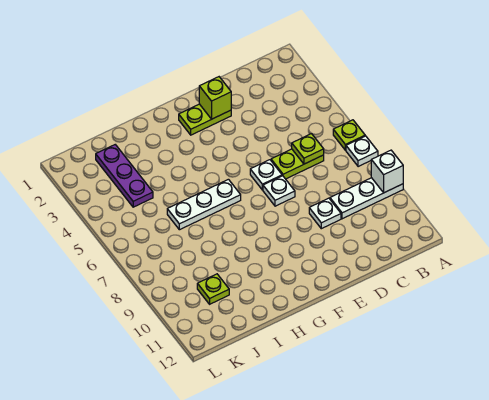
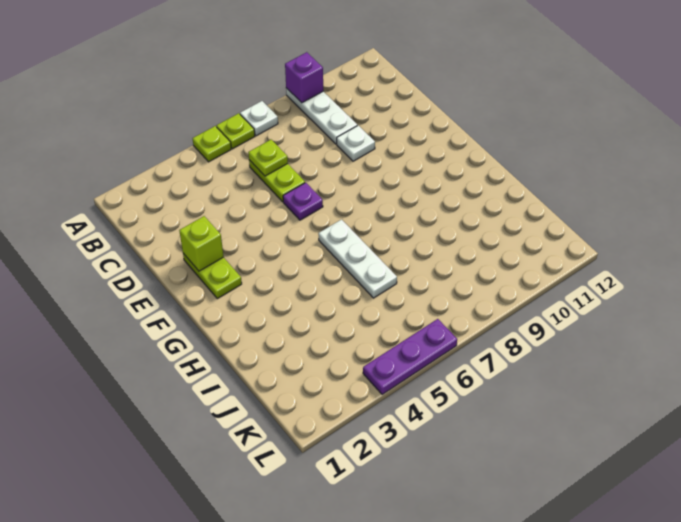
white brick A9 level 2 -> purple brick A9 level 2
white plate E6 level 1 -> purple plate E6 level 1
white plate E7 level 1 -> none
purple plate J2:J4 level 1 -> purple plate L4:L6 level 1
lime plate J10 level 1 -> lime plate A5 level 1

